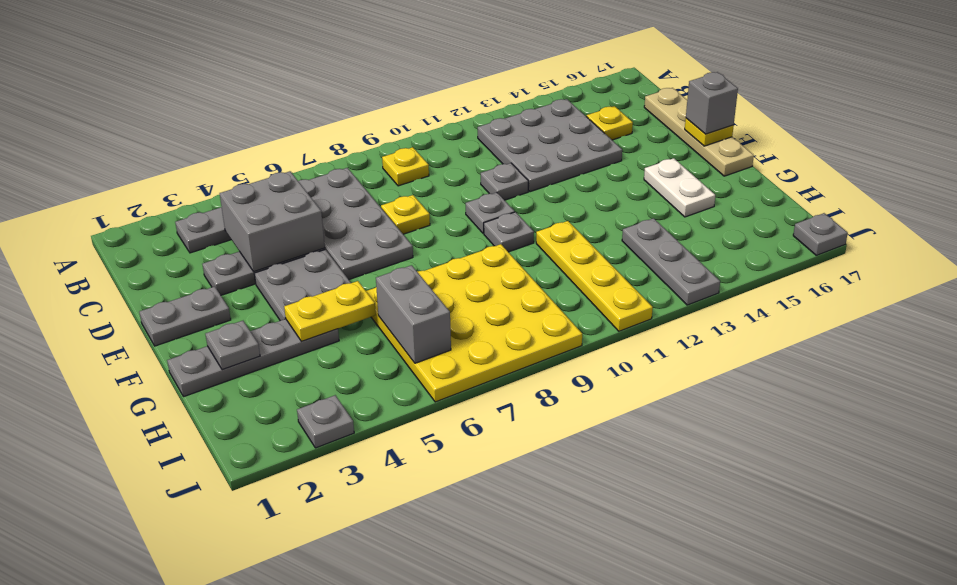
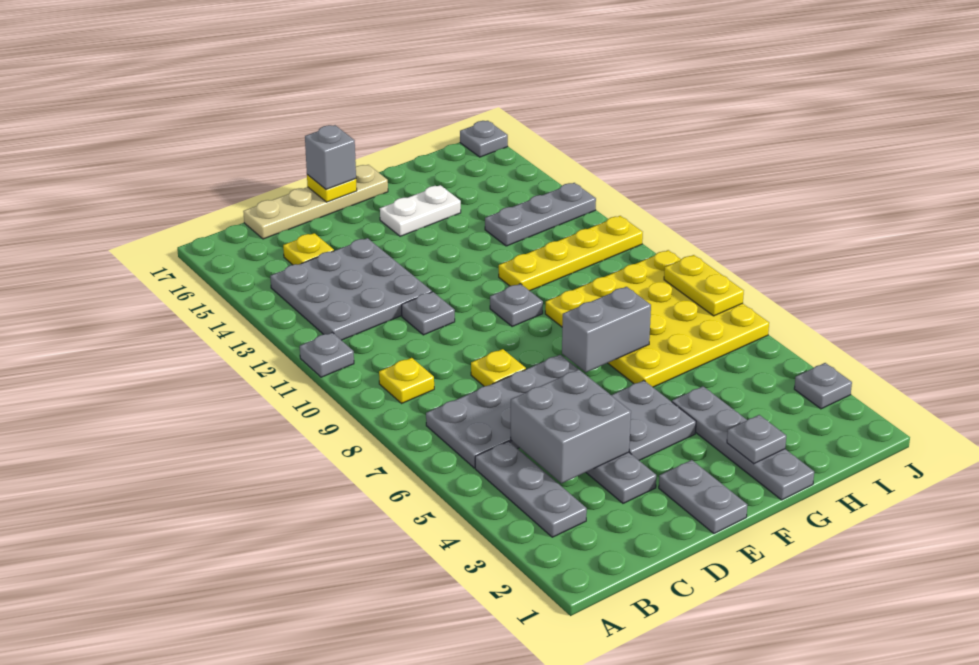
grey plate E10 level 1 -> grey plate A11 level 1
yellow plate G4:G5 level 2 -> yellow plate J7:J8 level 2
grey brick H6:I6 level 2 -> grey brick F7:G7 level 2

